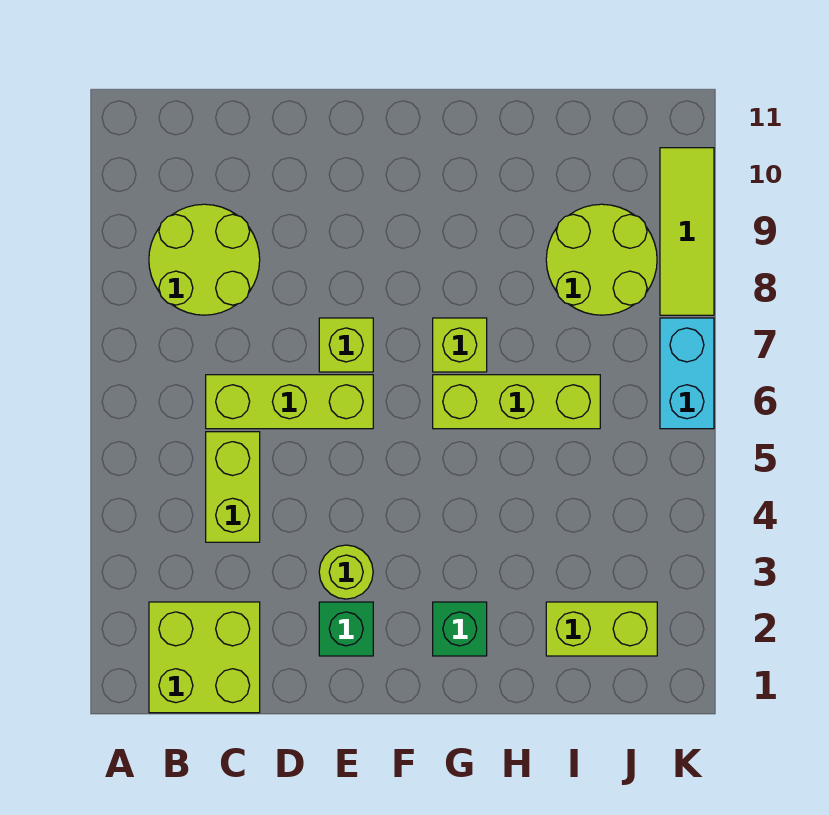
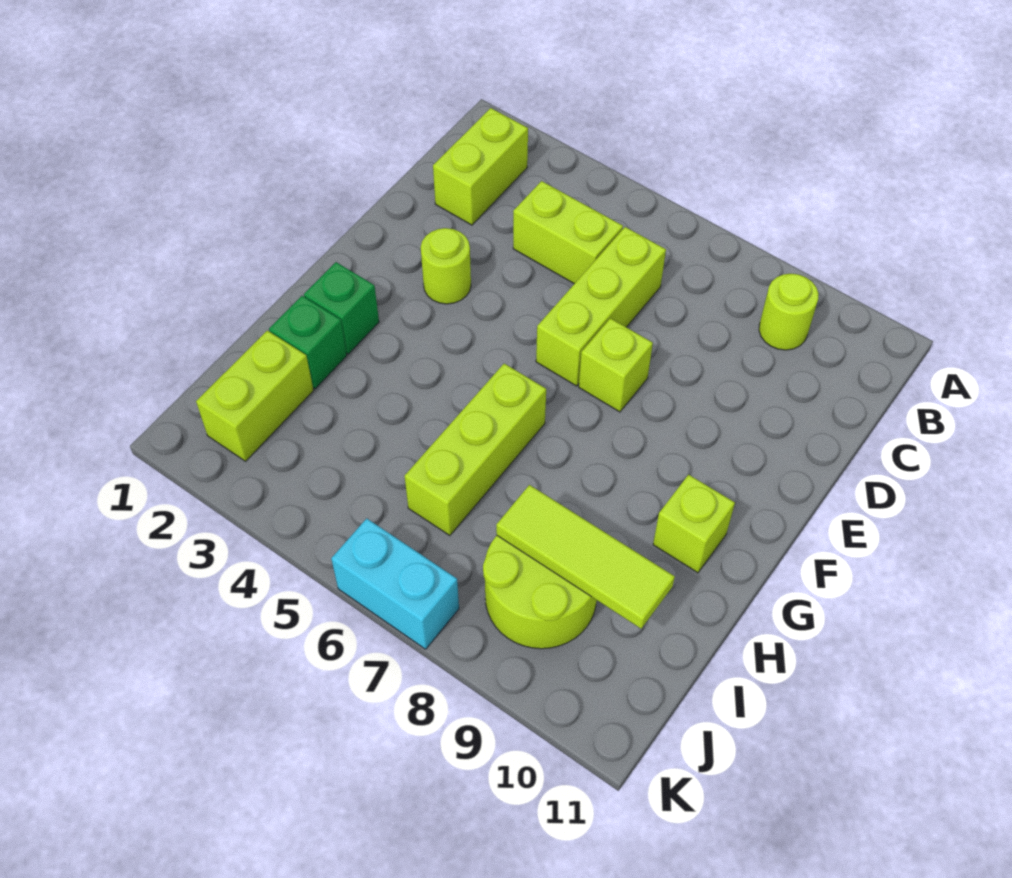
lime brick B1:C2 level 1 -> lime brick B2:C2 level 1
lime round brick B8:C9 level 1 -> lime round brick B9 level 1
green brick E2 level 1 -> green brick H2 level 1
lime brick G7 level 1 -> lime brick G10 level 1
lime tile K8:K10 level 1 -> lime tile I8:I10 level 2

